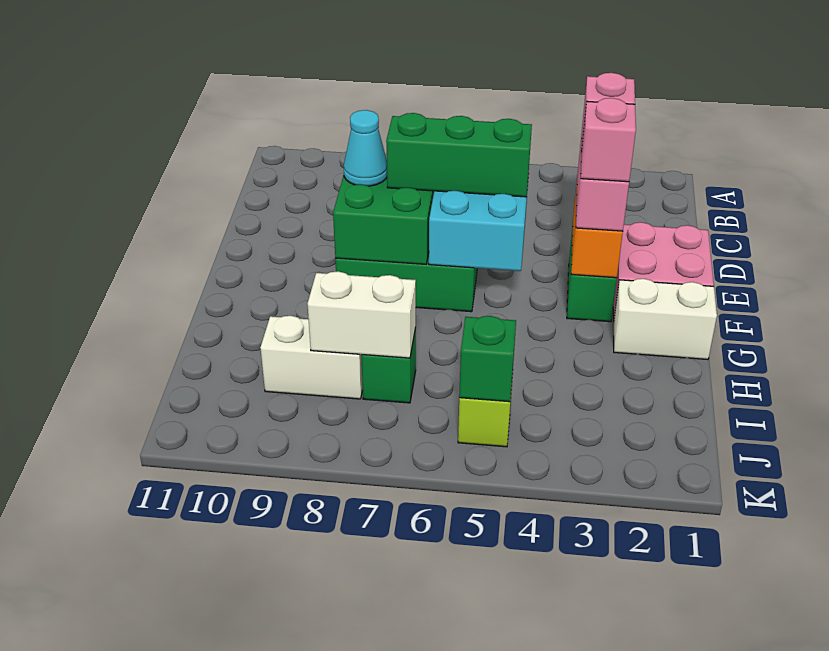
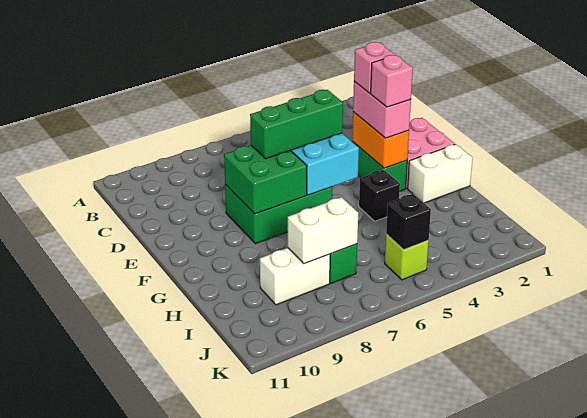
cyan cone E8 level 3 -> none
none -> black brick G4 level 1
green brick J5 level 2 -> black brick J5 level 2

